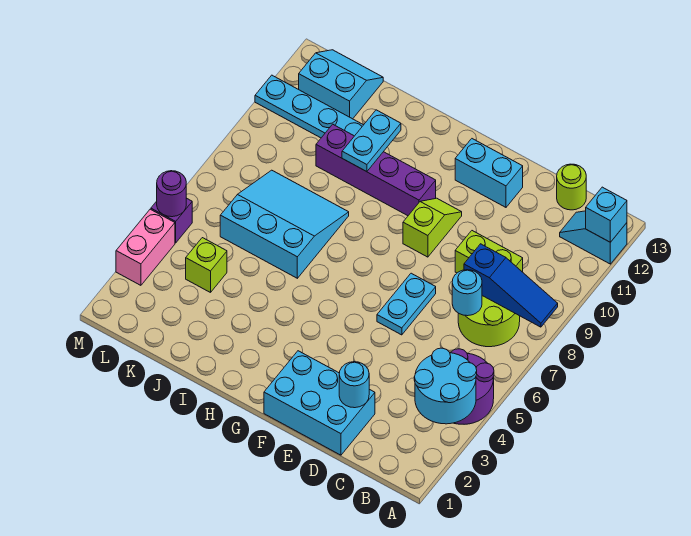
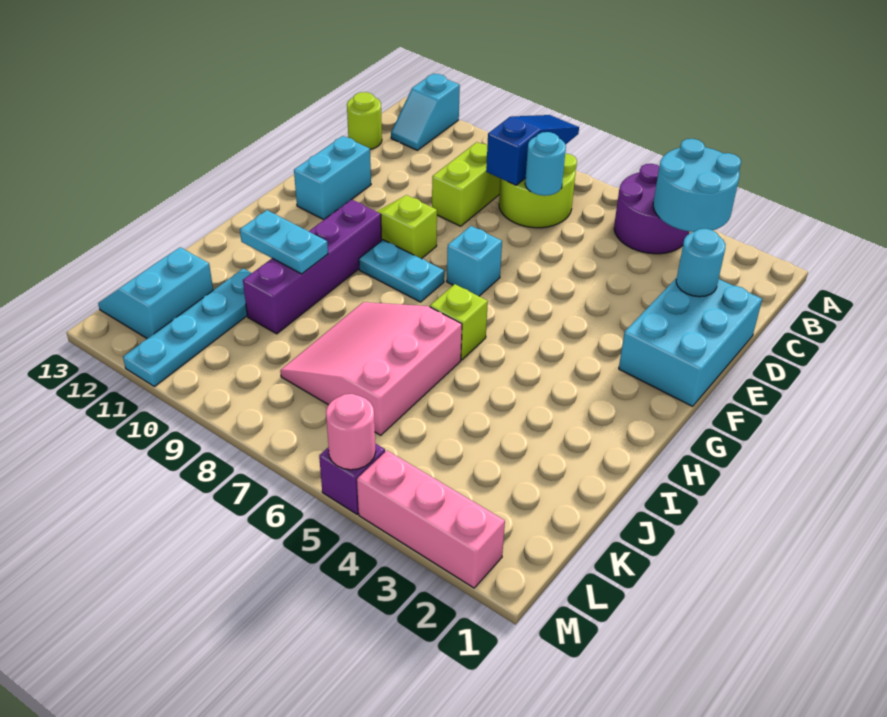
cyan brick A12 level 2 -> cyan brick F7 level 1
cyan plate E6:E7 level 1 -> cyan plate G8:G9 level 1
cyan slope I6:K8 level 1 top 6 -> pink slope I6:K8 level 1 top 6
lime brick K4 level 1 -> lime brick H6 level 1
pink brick M3:M4 level 1 -> pink brick M2:M4 level 1
purple round brick M5 level 2 -> pink round brick M5 level 2

